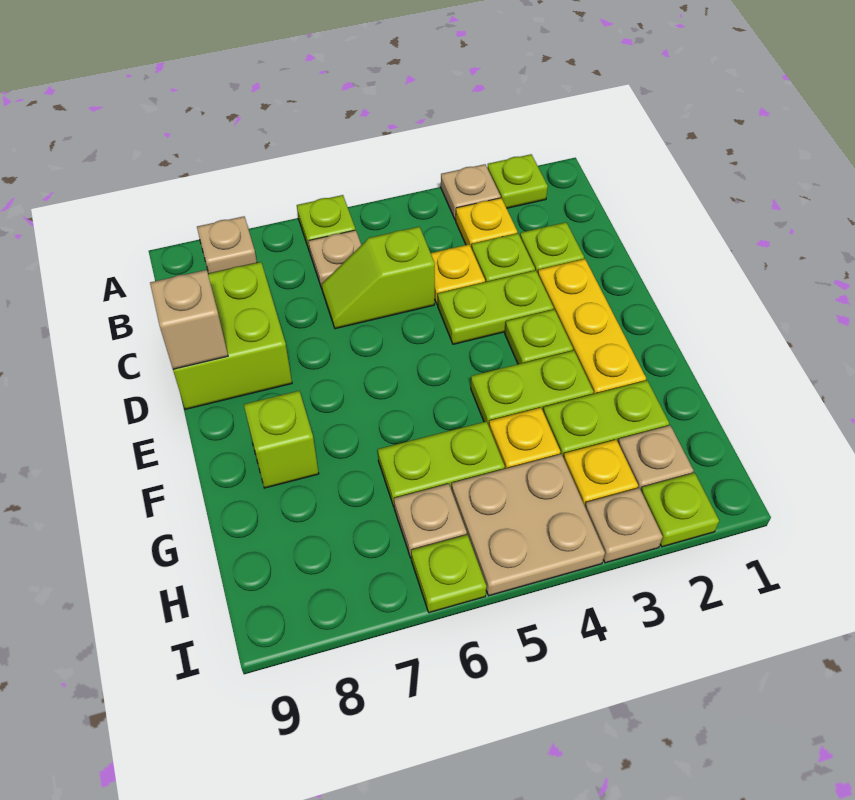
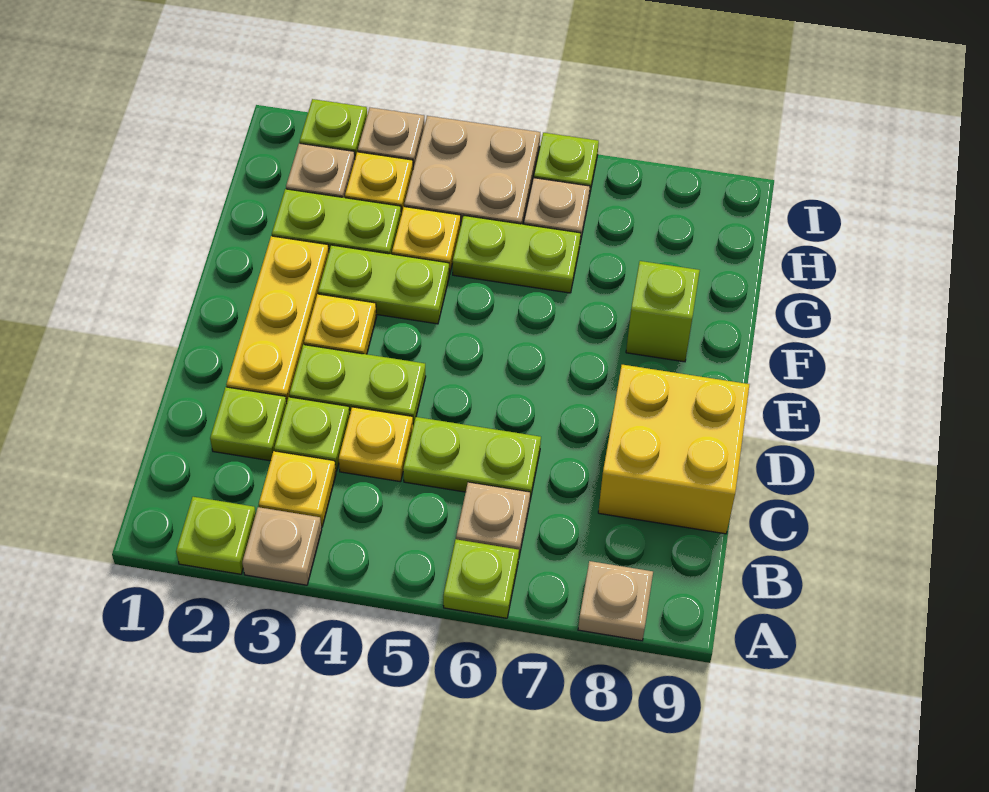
lime slope C5:C6 level 1 top 5 -> lime plate C5:C6 level 1
lime brick C8:D9 level 1 -> yellow brick C8:D9 level 1
tan brick D9 level 2 -> none
lime plate E3 level 1 -> yellow plate E3 level 1

